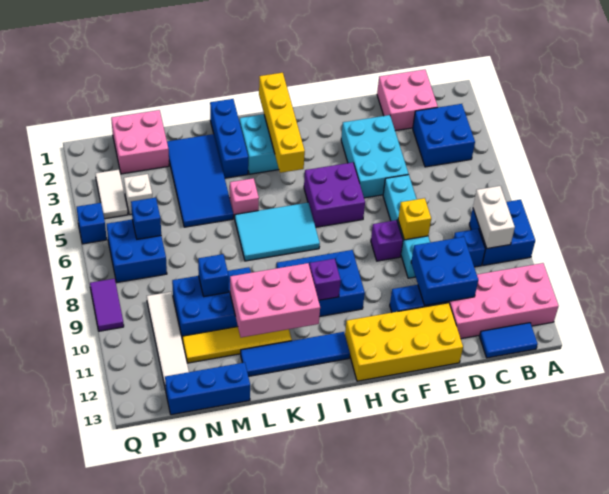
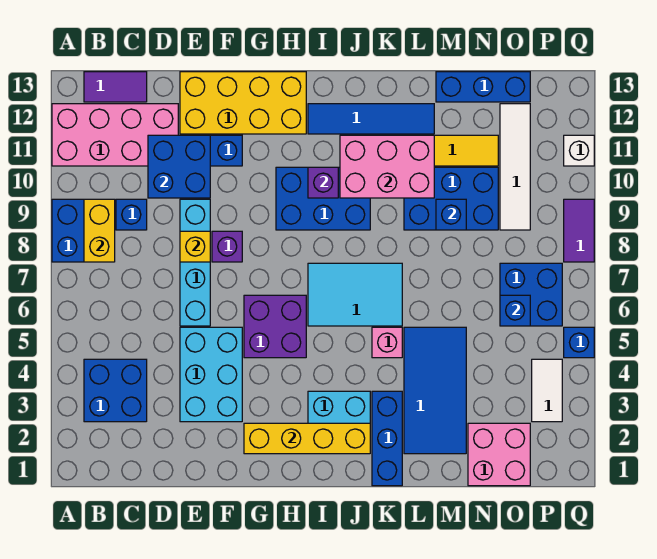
white brick B8:B9 level 2 -> yellow brick B8:B9 level 2
blue tile B13:C13 level 1 -> purple tile B13:C13 level 1
pink brick C1:D2 level 1 -> none
yellow brick I1:I4 level 2 -> yellow brick G2:J2 level 2
white brick O4 level 1 -> white brick Q11 level 1

